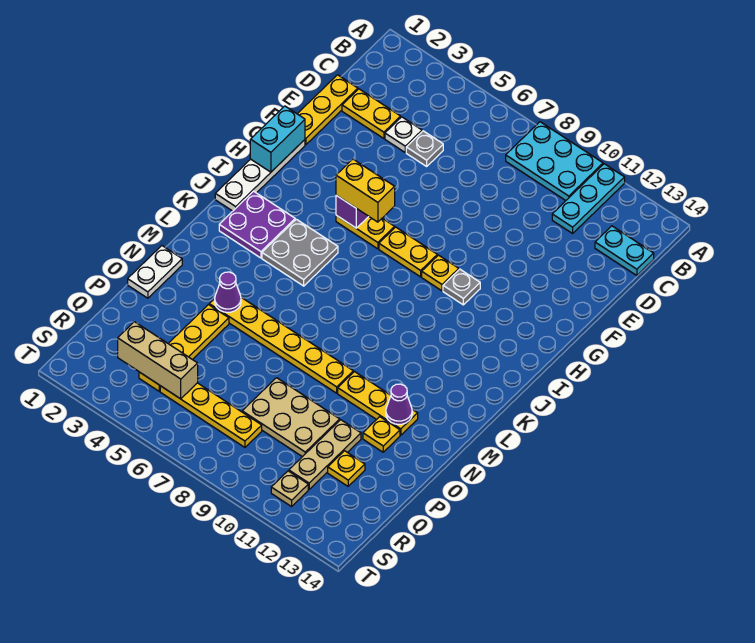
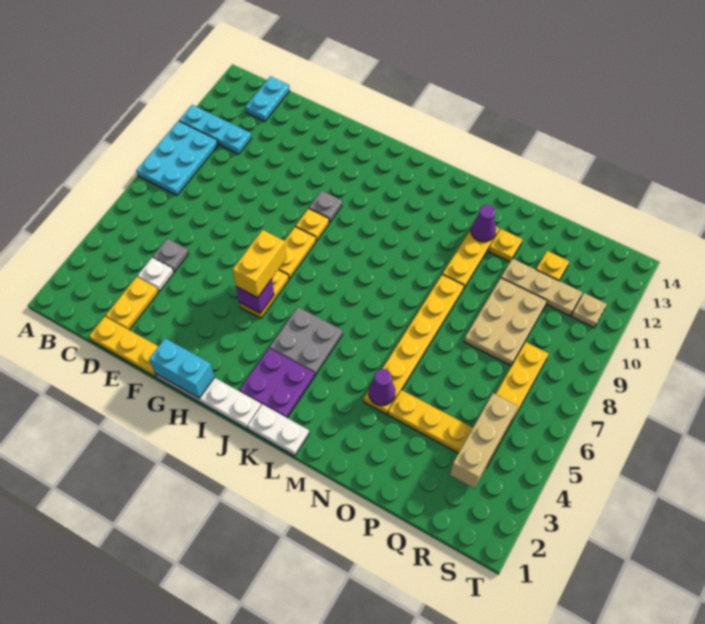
white plate N1:O1 level 1 -> white plate K1:L1 level 1

